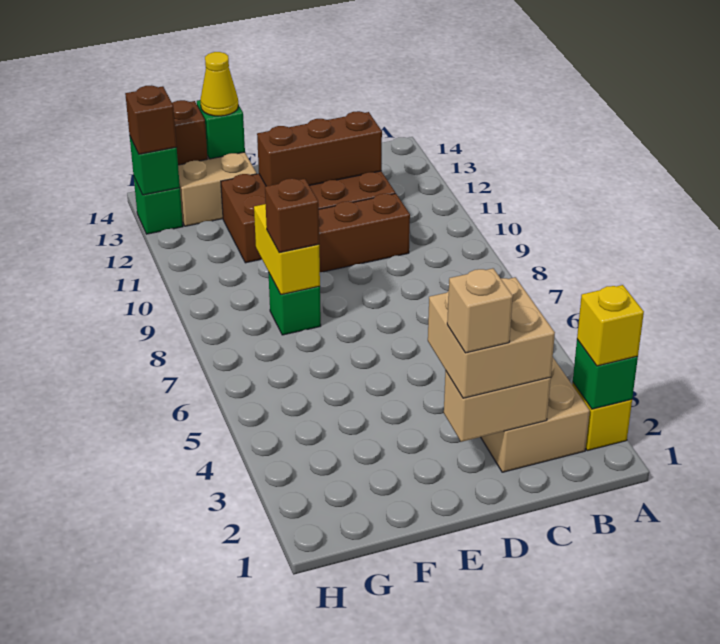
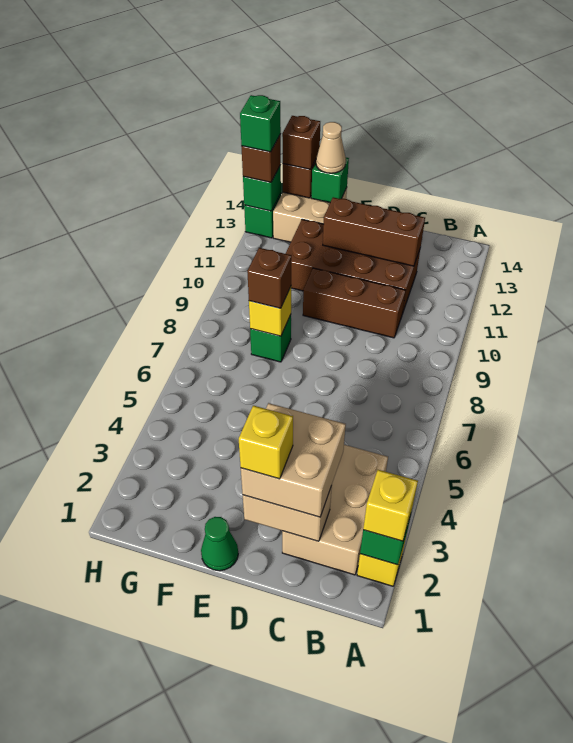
tan brick D2 level 4 -> yellow brick D2 level 4
none -> green cone E1 level 1
yellow brick F8:F9 level 2 -> yellow brick F8 level 2
yellow cone F14 level 3 -> tan cone F14 level 3
none -> brown brick G14 level 3
none -> green brick H13 level 4

